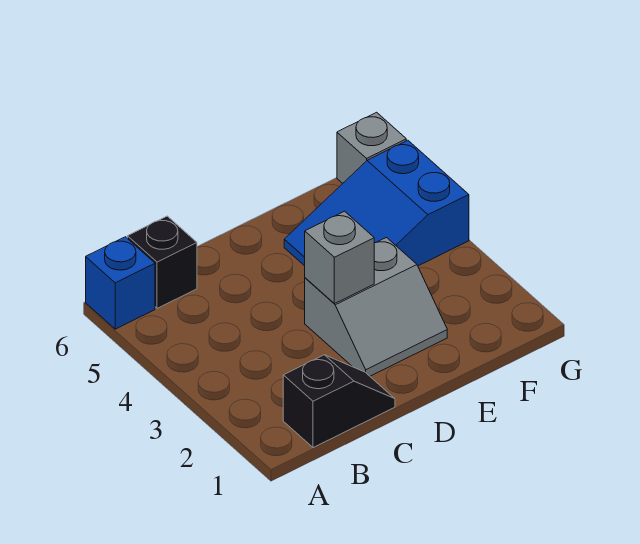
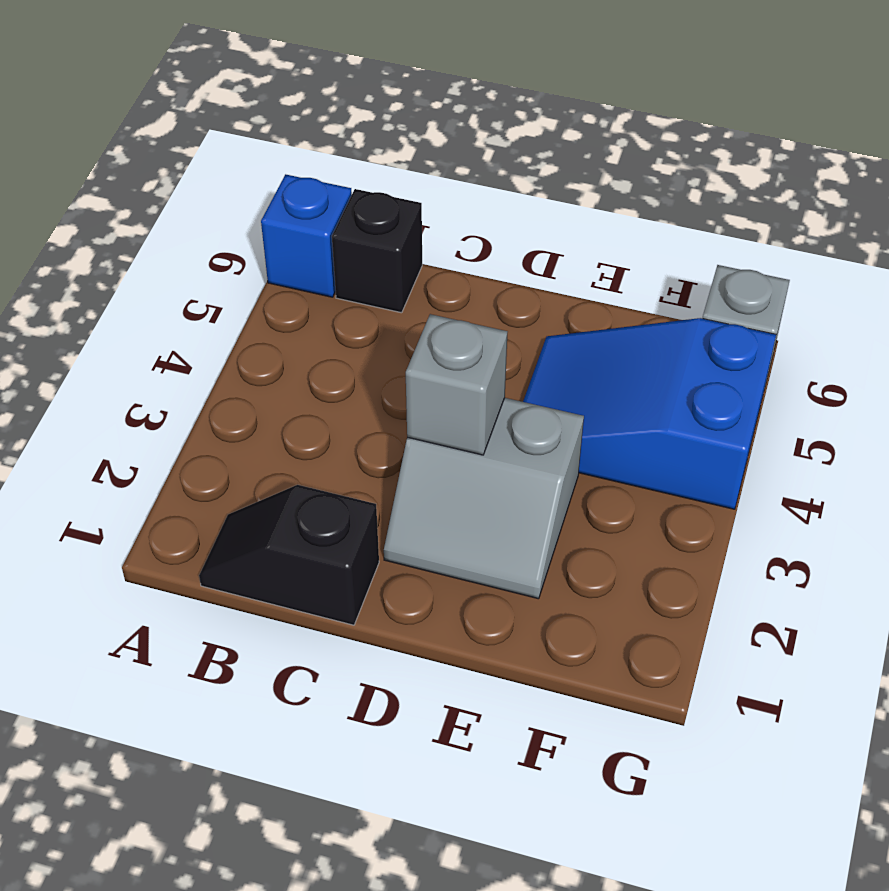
black slope B1:C1 level 1 top B -> black slope B1:C1 level 1 top C

